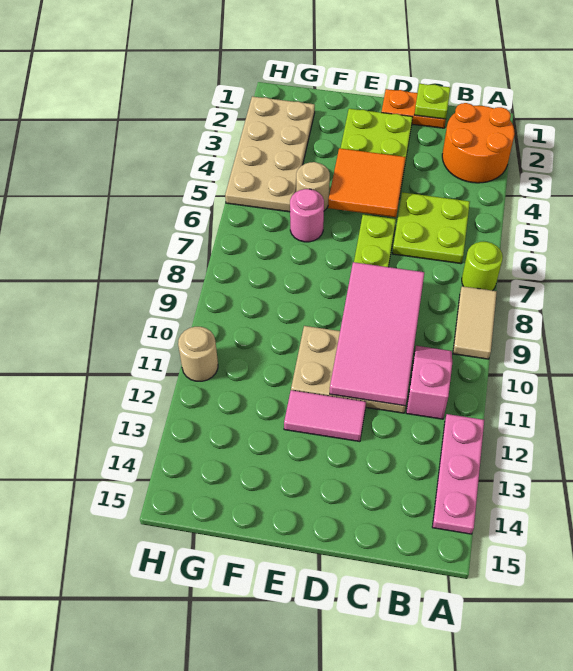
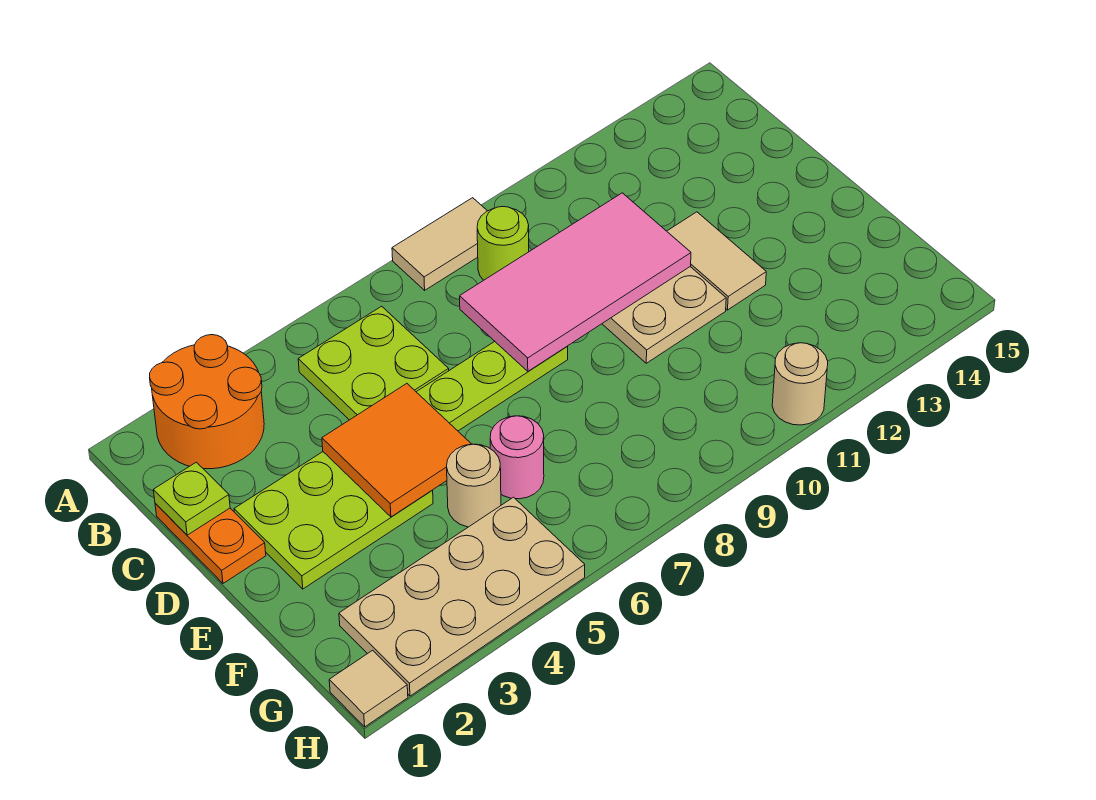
lime round brick A7 level 1 -> lime round brick B9 level 1
pink plate A12:A14 level 1 -> none
pink slope B10:B11 level 1 top 11 -> none
pink tile D12:E12 level 1 -> tan tile D12:E12 level 1
none -> tan tile H1 level 1

